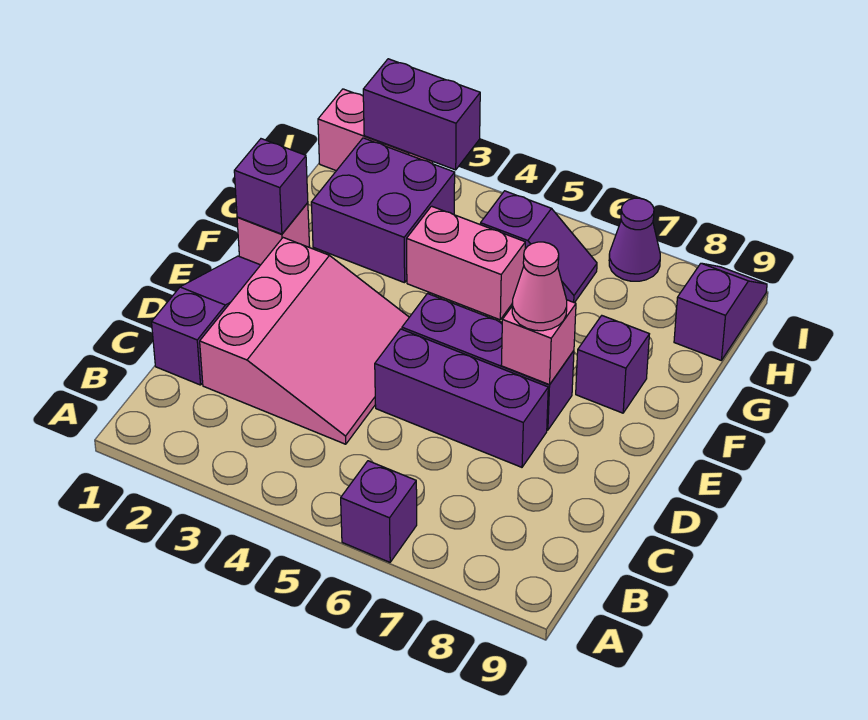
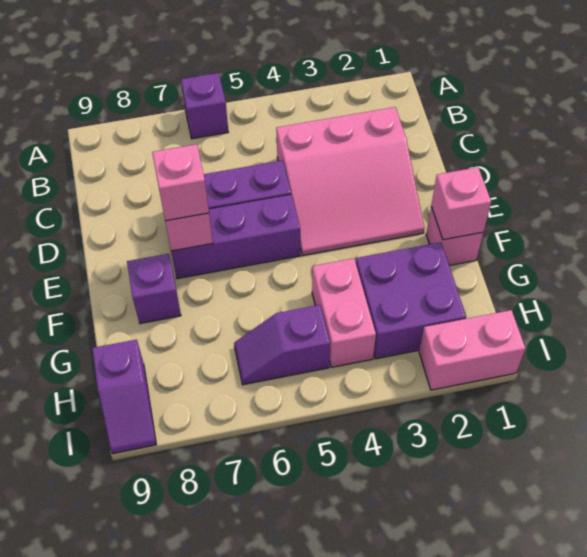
purple slope C1:E1 level 1 top C -> none
pink slope C2:E4 level 1 top 2 -> pink slope C2:E4 level 1 top C
pink cone E7 level 3 -> pink brick E7 level 3
purple brick F1 level 2 -> pink brick F1 level 2
pink brick G4:G5 level 1 -> pink brick G4:H4 level 1
purple brick I2:I3 level 2 -> none
purple cone I7 level 1 -> none

